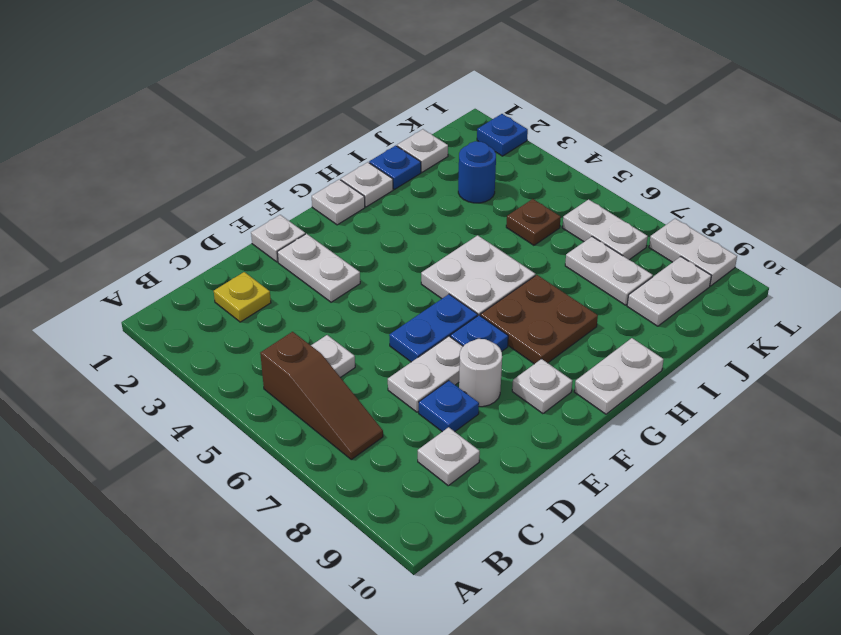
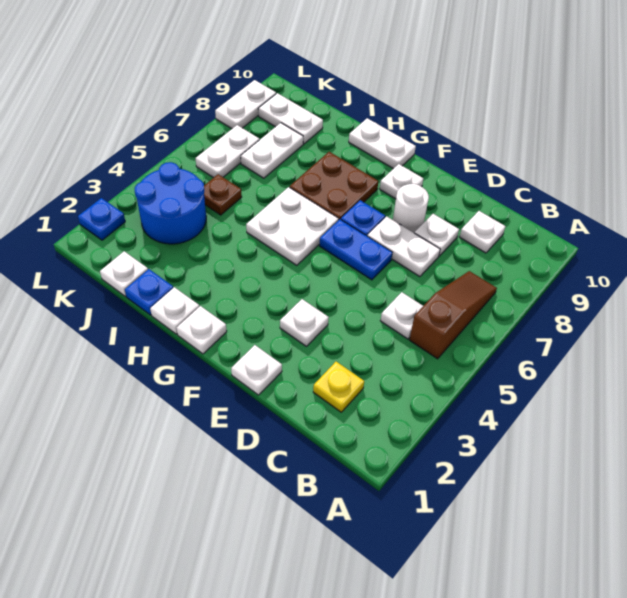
blue plate D8 level 1 -> white plate D8 level 1
white plate E2:E3 level 1 -> white plate E3 level 1
blue round brick J3 level 1 -> blue round brick J3:K4 level 1

